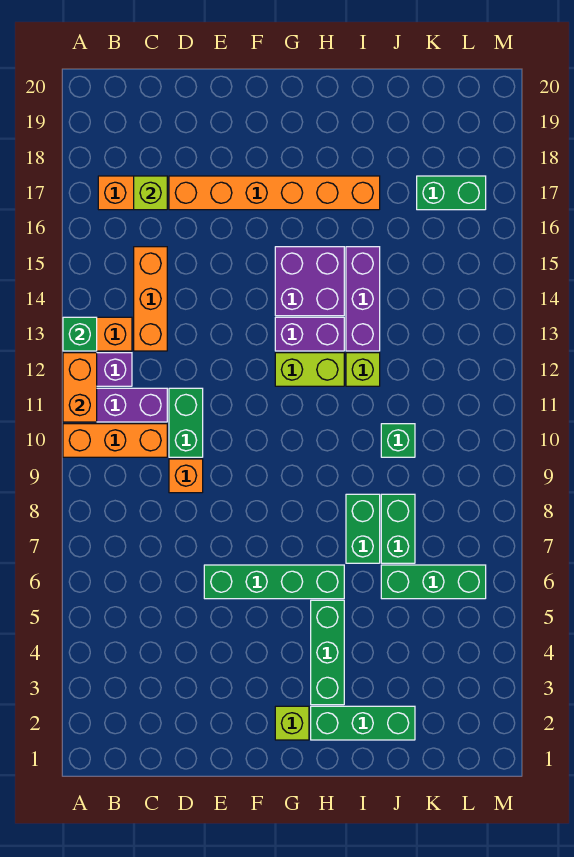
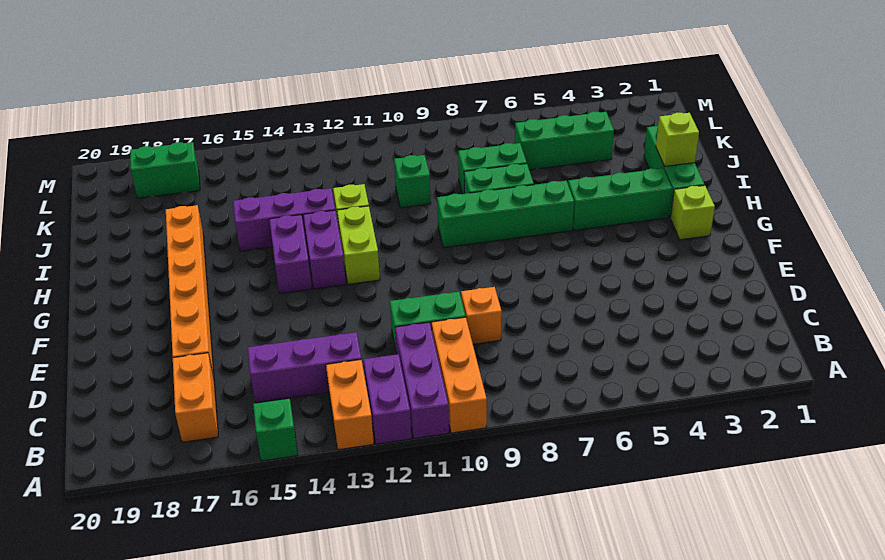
orange brick A11:A12 level 2 -> none
green brick A13 level 2 -> green brick A15 level 1
orange brick C13:C15 level 1 -> purple brick C13:C15 level 1
lime brick C17 level 2 -> lime brick I2 level 2
green brick E6:H6 level 1 -> green brick H6:H9 level 1
purple brick G14:H15 level 1 -> purple brick G14:H14 level 1
green brick J6:L6 level 1 -> green brick K4:K6 level 1
green brick K17:L17 level 1 -> green brick L17:L18 level 1

